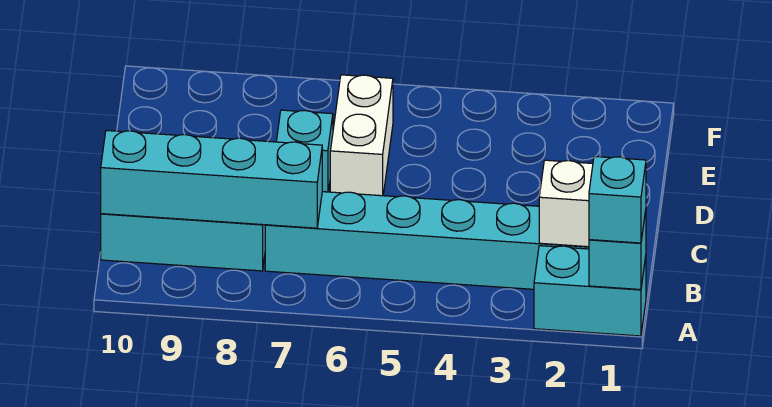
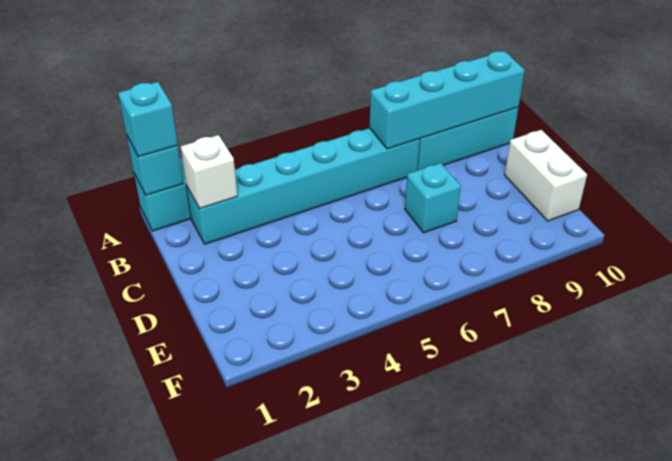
white brick D6:E6 level 1 -> white brick D10:E10 level 1

